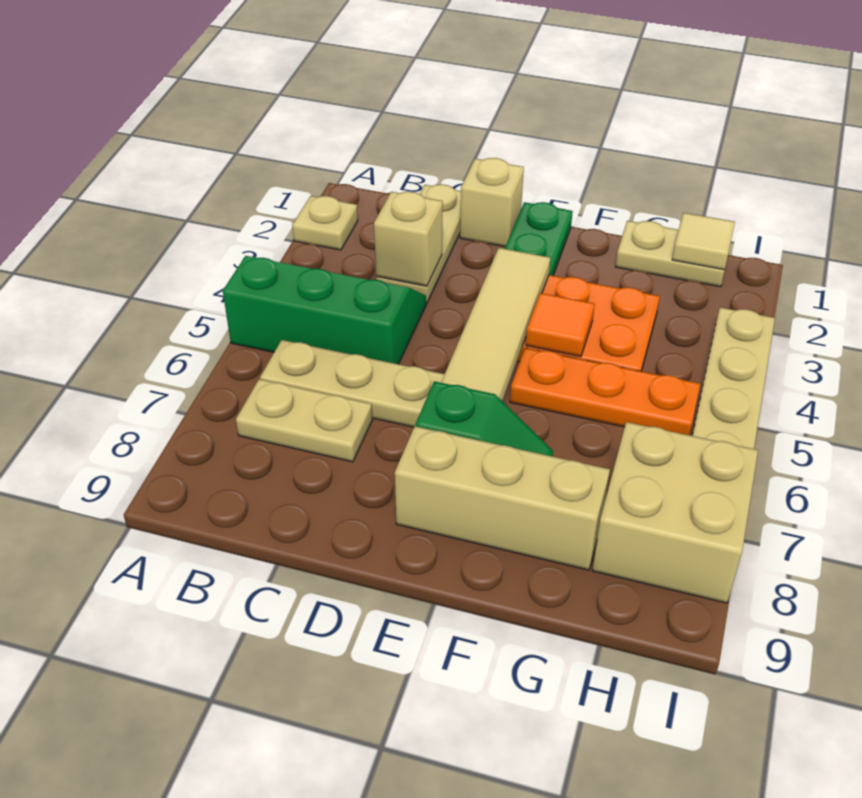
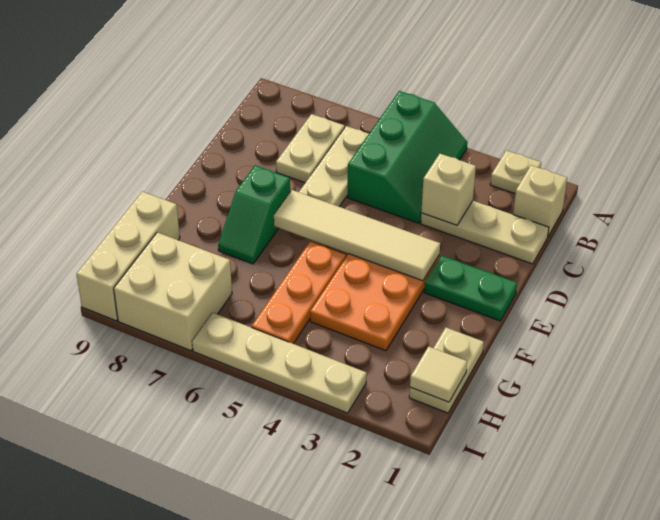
tan brick D1 level 1 -> tan brick B1 level 1
tan brick E8:G8 level 1 -> tan brick G9:I9 level 1
orange tile F4 level 2 -> none

